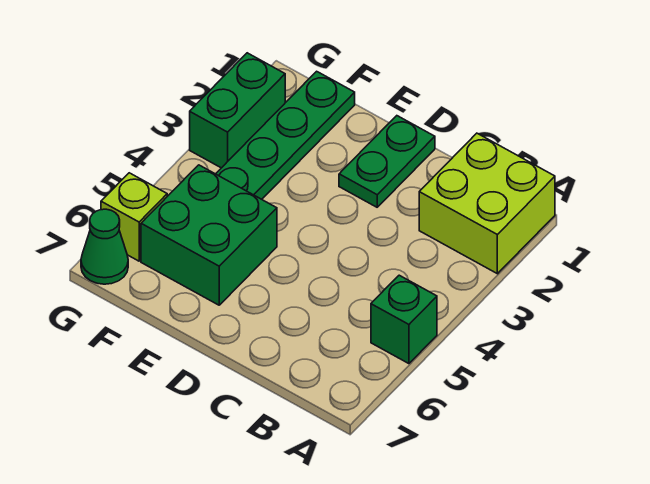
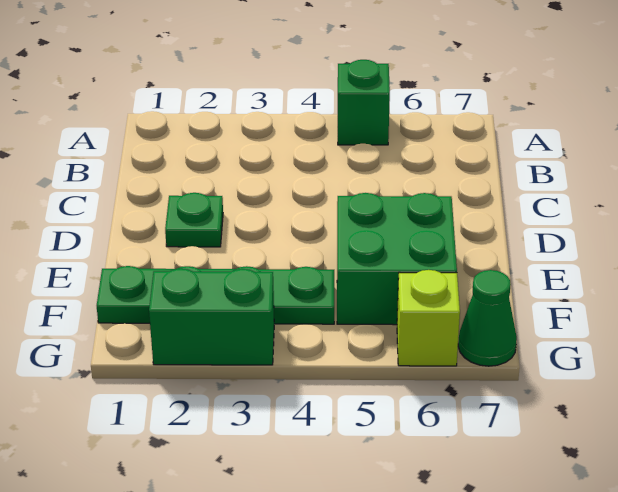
lime brick A1:B2 level 1 -> none
green plate D1:D2 level 1 -> green plate D2 level 1

